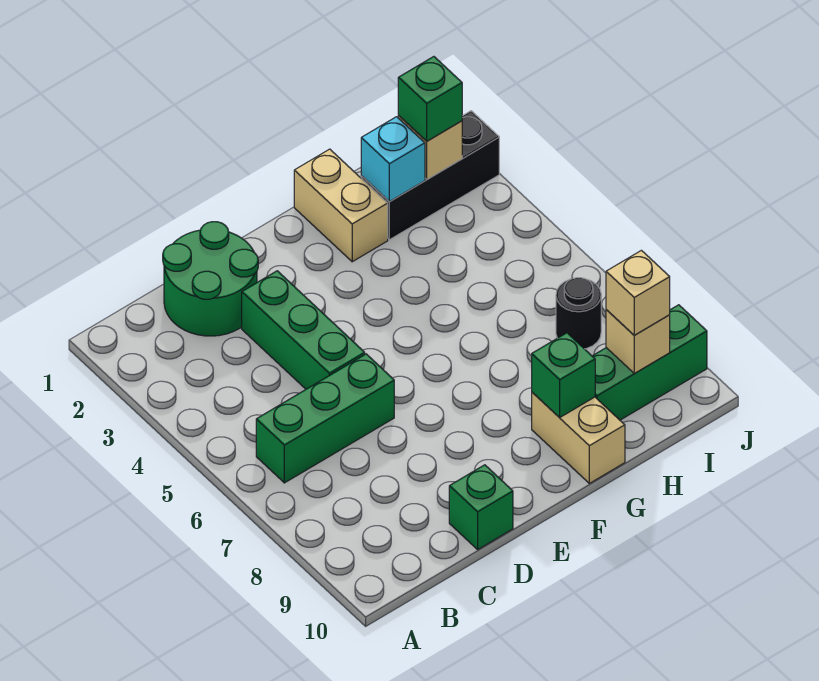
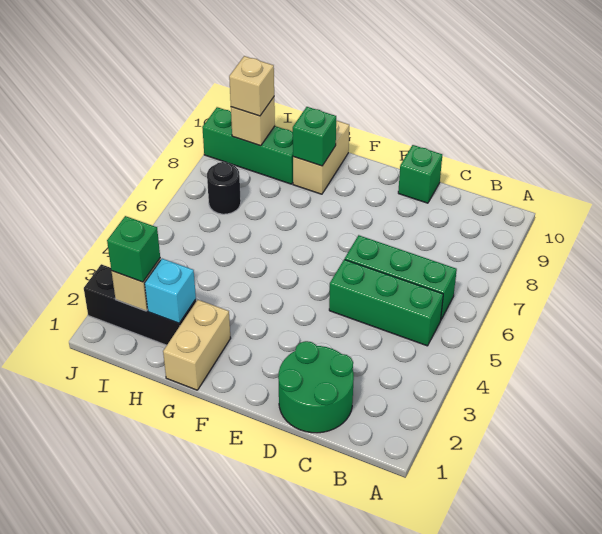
green brick D3:D5 level 1 -> green brick B5:D5 level 1

